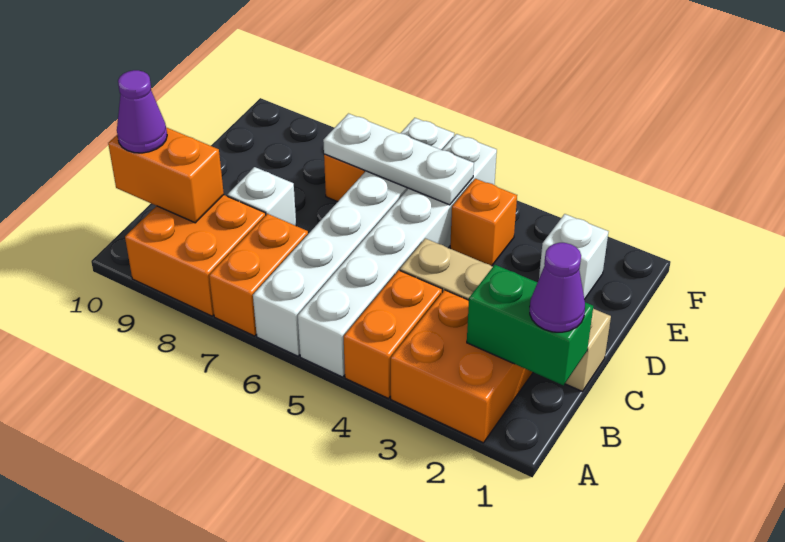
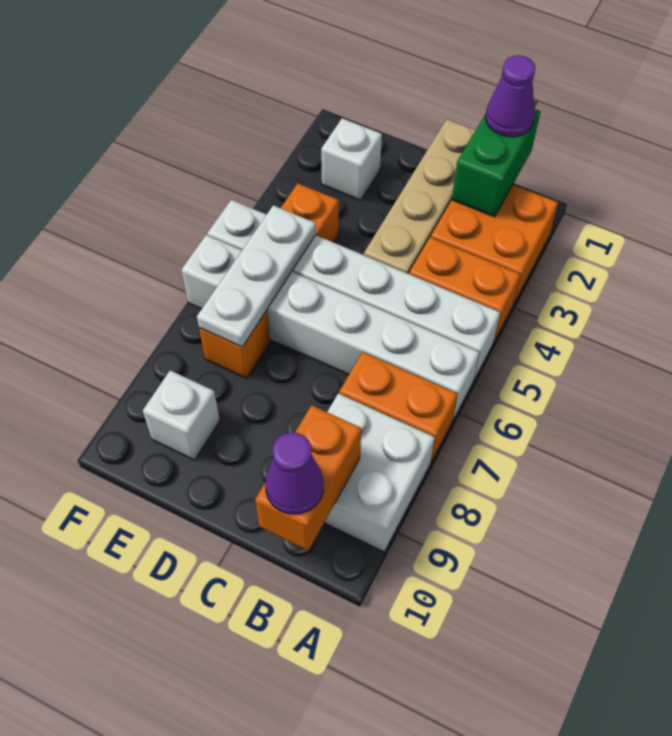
orange brick A8:B9 level 1 -> white brick A8:B9 level 1
white brick C8 level 1 -> white brick E9 level 1

